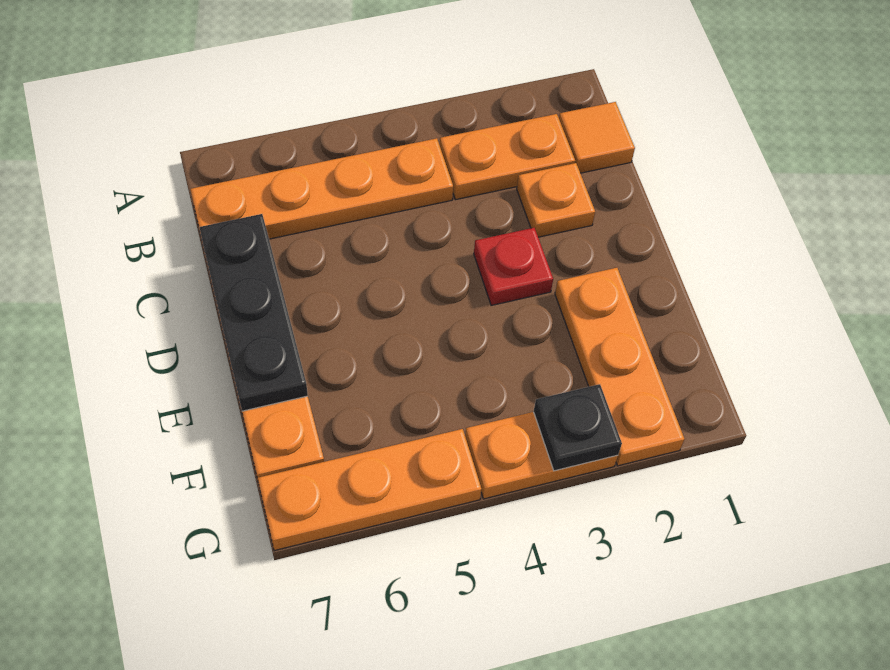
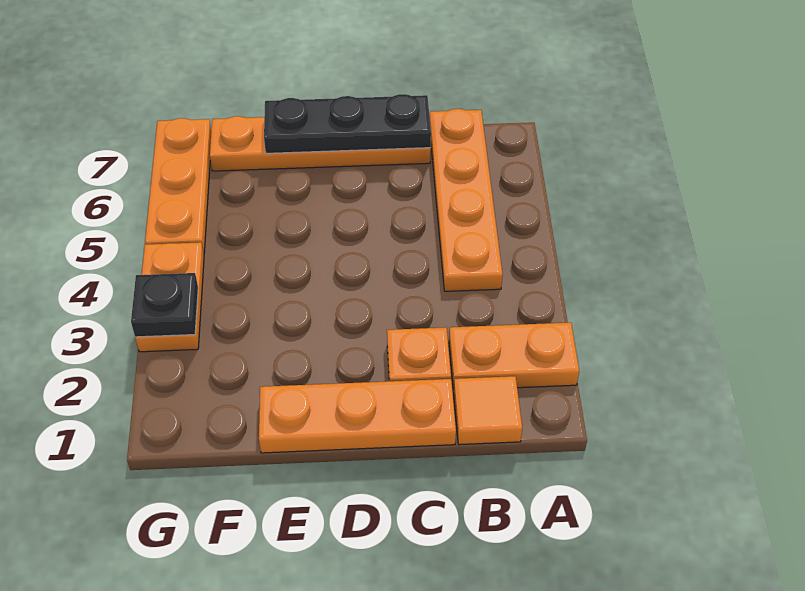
orange plate B2:B3 level 1 -> orange plate A2:B2 level 1
red plate D3 level 1 -> none
orange plate E2:G2 level 1 -> orange plate C1:E1 level 1

